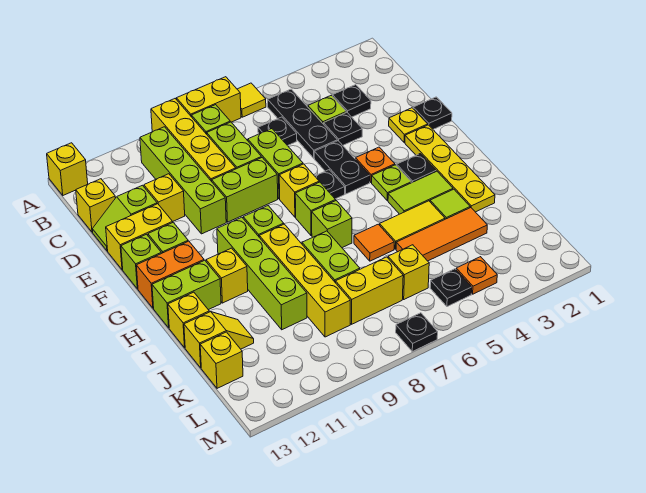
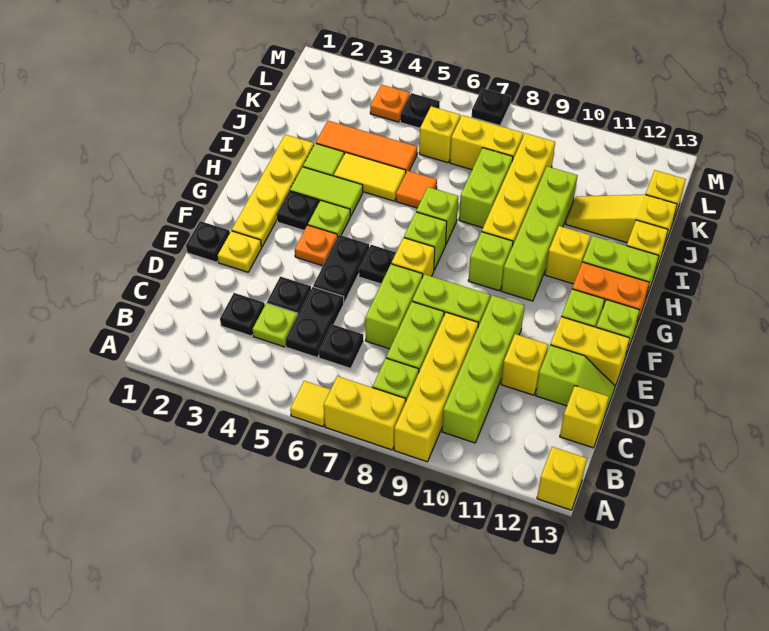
black plate B5:D5 level 1 -> black plate C5:D5 level 1
yellow slope J12:J13 level 1 top 13 -> yellow slope J11:J13 level 1 top 13

